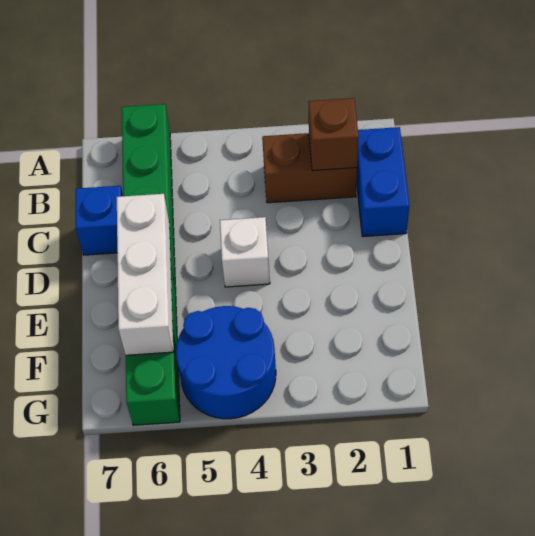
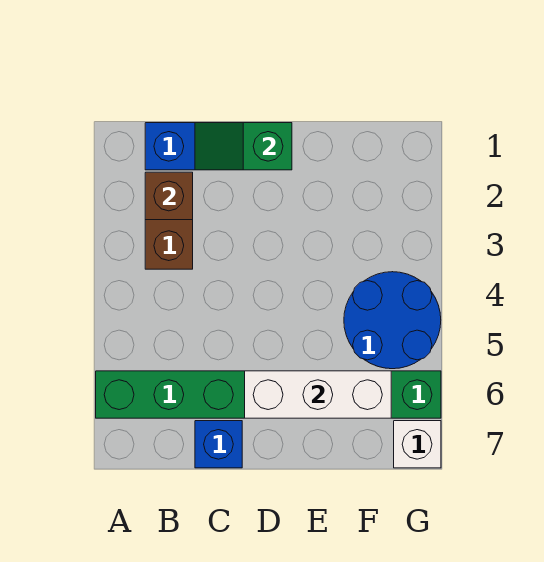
none -> green slope C1:D1 level 2 top D
white brick D4 level 1 -> white brick G7 level 1

